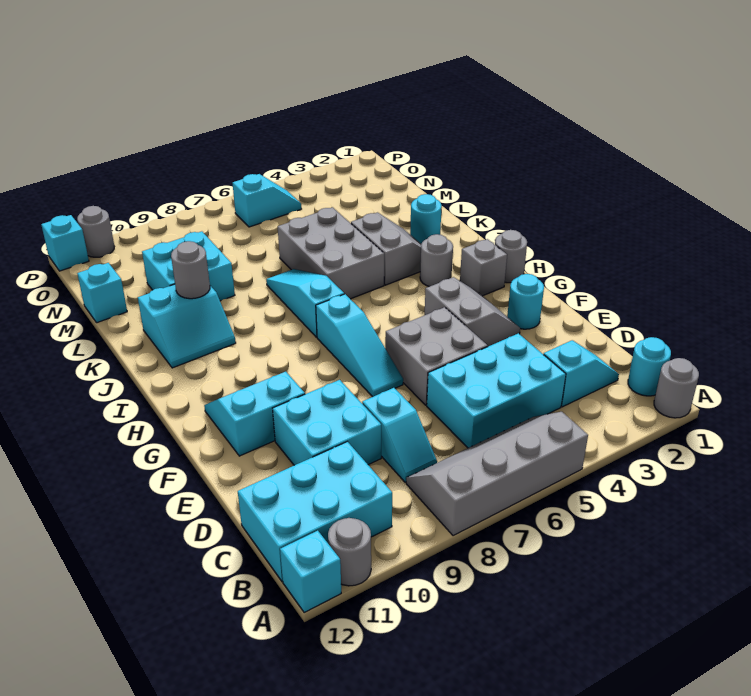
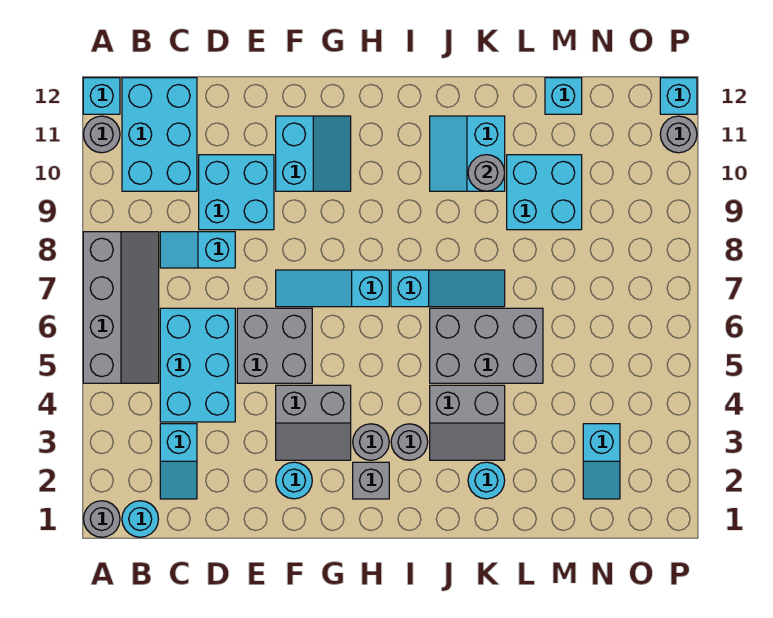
grey round brick H1 level 1 -> grey round brick H3 level 1
cyan slope O5:O6 level 1 top 6 -> cyan slope N2:N3 level 1 top 3

